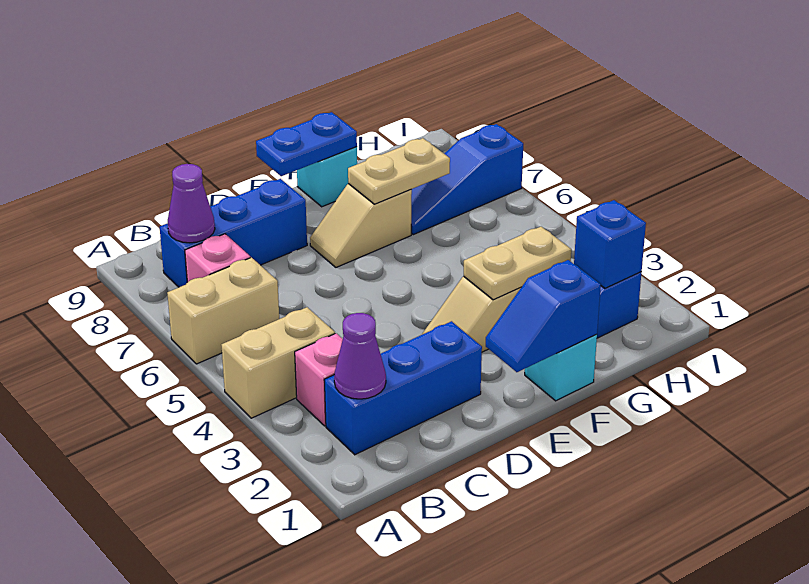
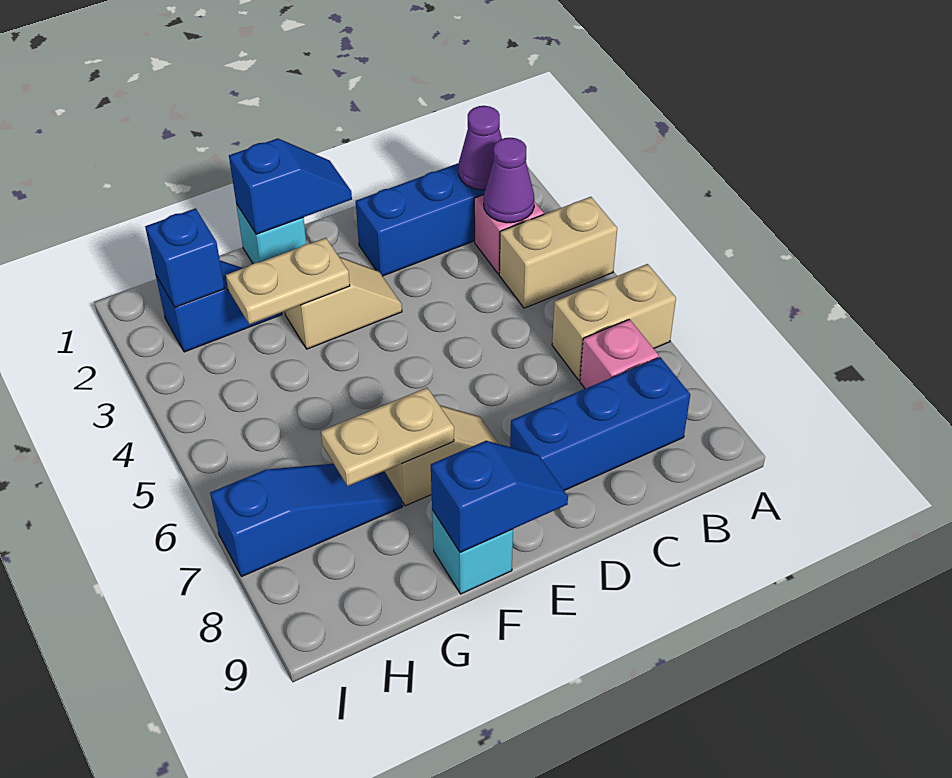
purple cone B8 level 2 -> purple cone B3 level 2
blue plate E9:F9 level 2 -> blue slope E9:F9 level 2 top F

